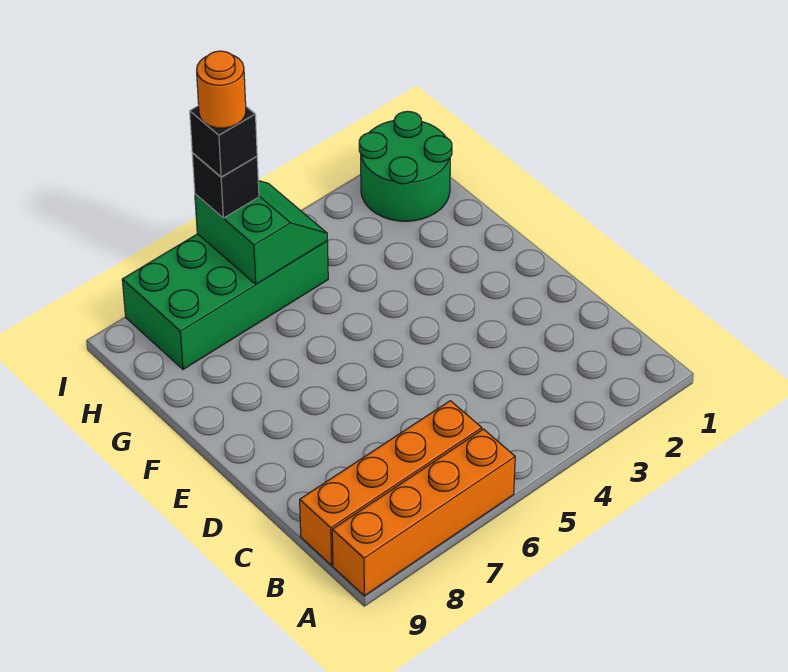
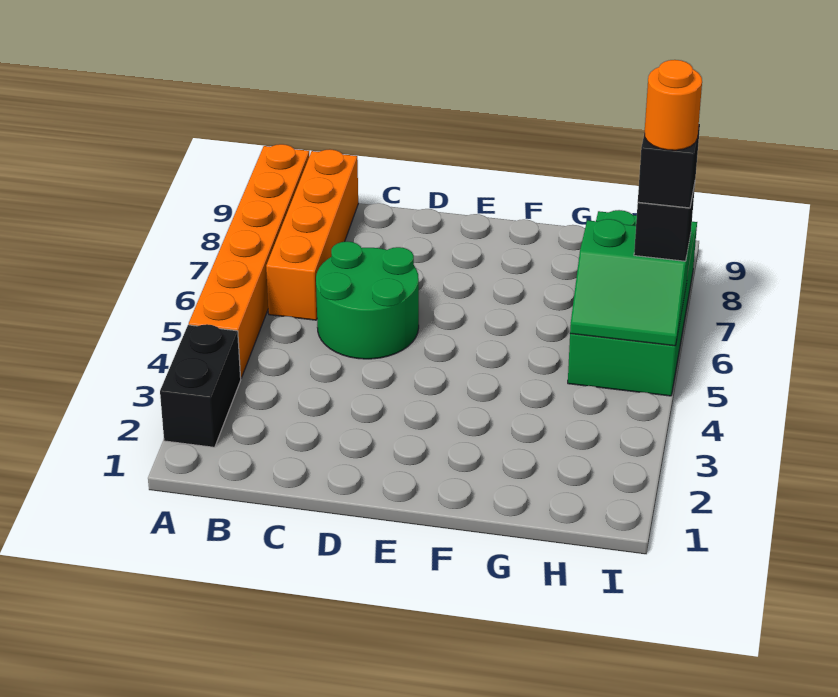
none -> black brick A2:A3 level 1
orange brick A6:A9 level 1 -> orange brick A4:A9 level 1
green round brick H1:I2 level 1 -> green round brick C5:D6 level 1

